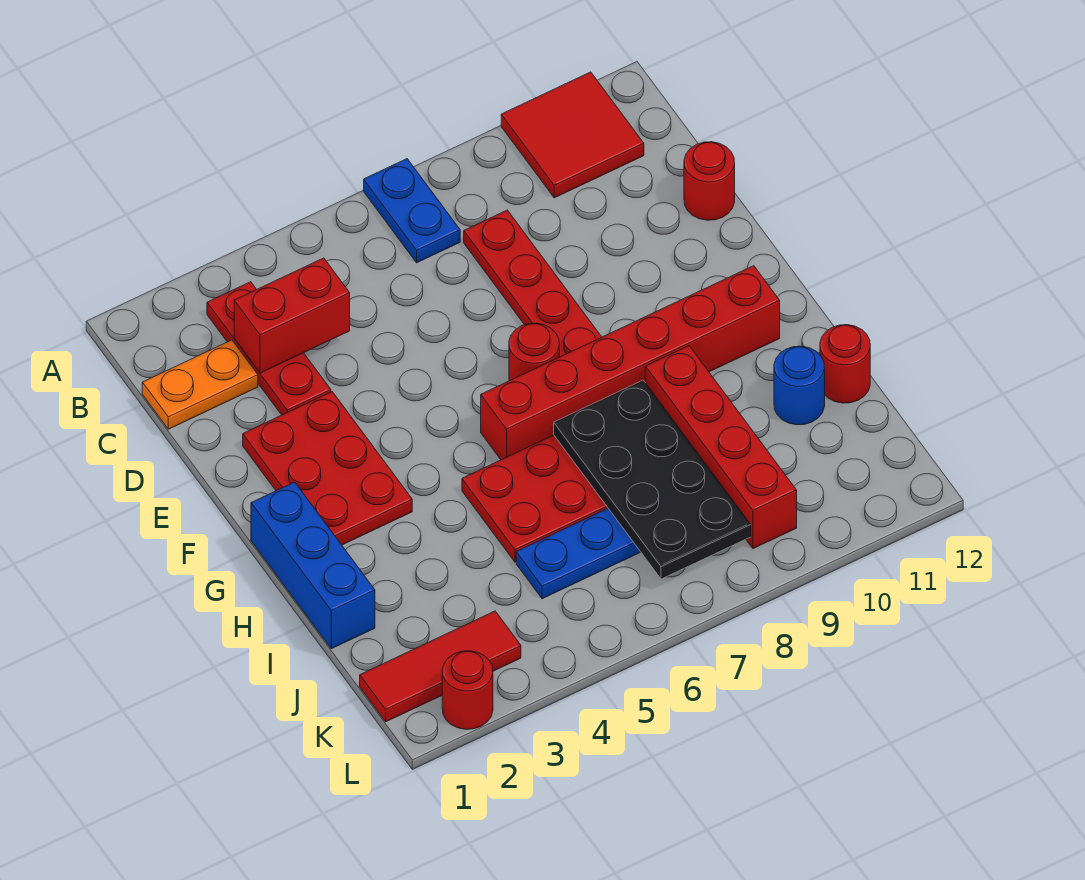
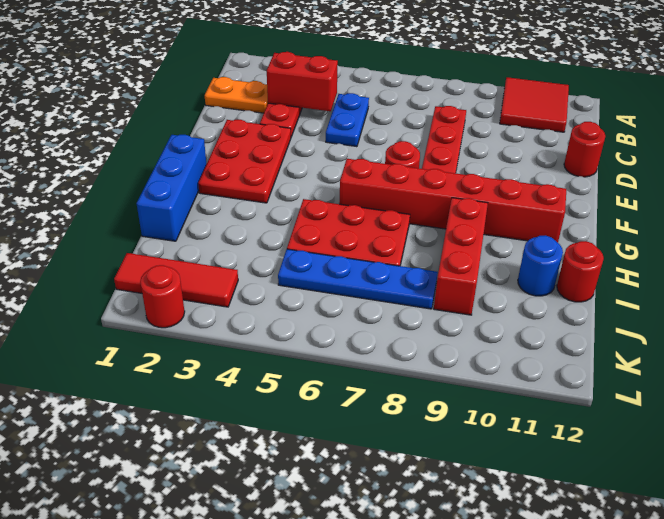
blue plate A7:B7 level 1 -> blue plate C5:D5 level 1
black plate H7:K8 level 2 -> none
red brick H9:K9 level 1 -> red brick H9:J9 level 1

